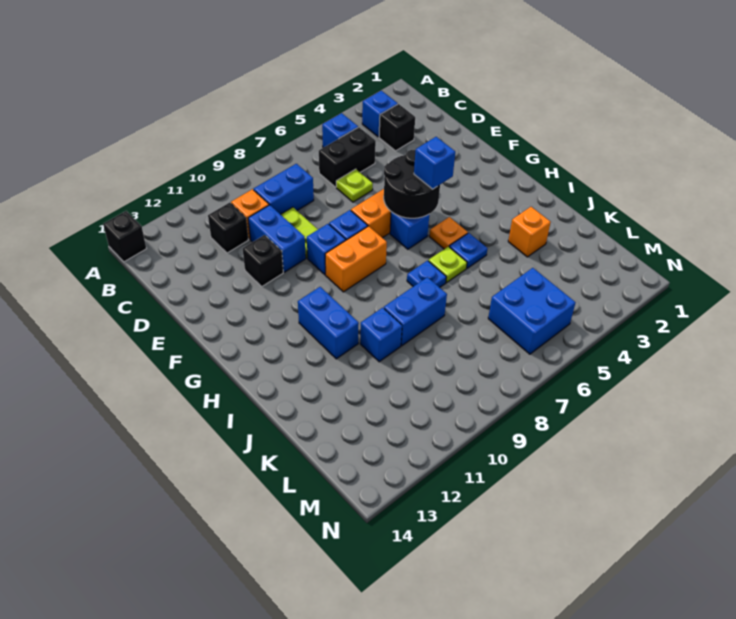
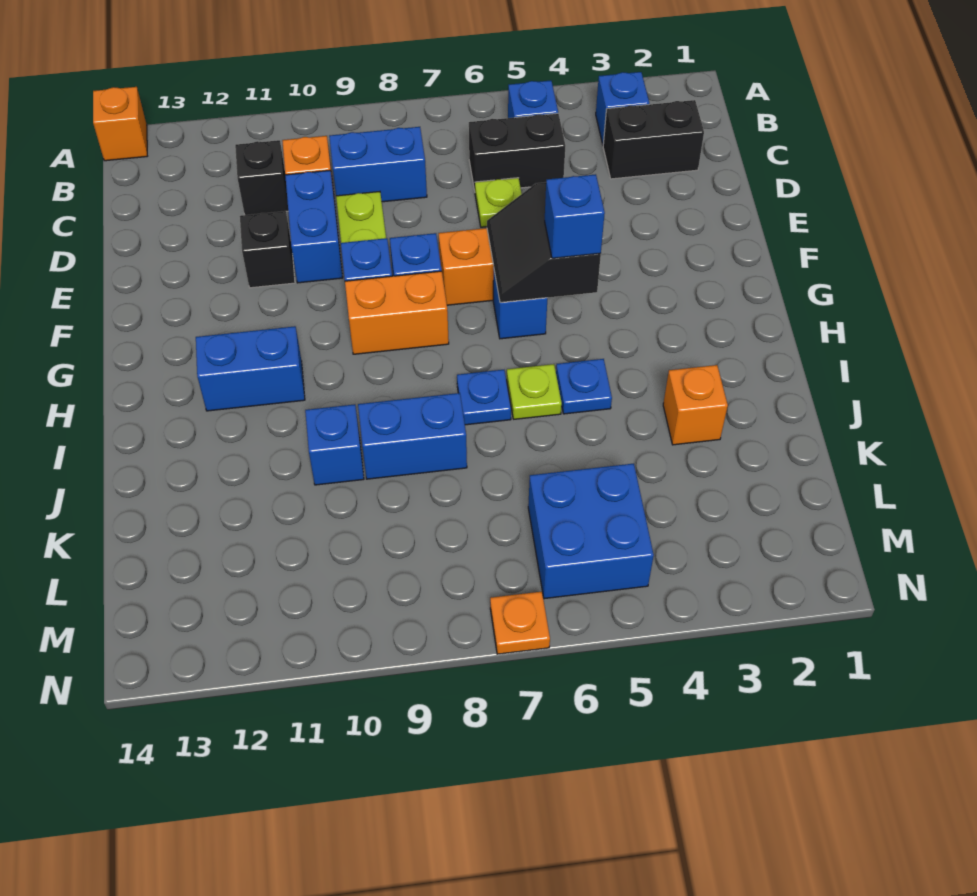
black brick A14 level 1 -> orange brick A14 level 1
black brick C3 level 1 -> black brick C2:C3 level 1
black round brick F5:G6 level 2 -> black slope F5:G6 level 2 top 5
orange plate H5 level 1 -> orange plate N7 level 1
blue brick H11:I11 level 1 -> blue brick H11:H12 level 1

